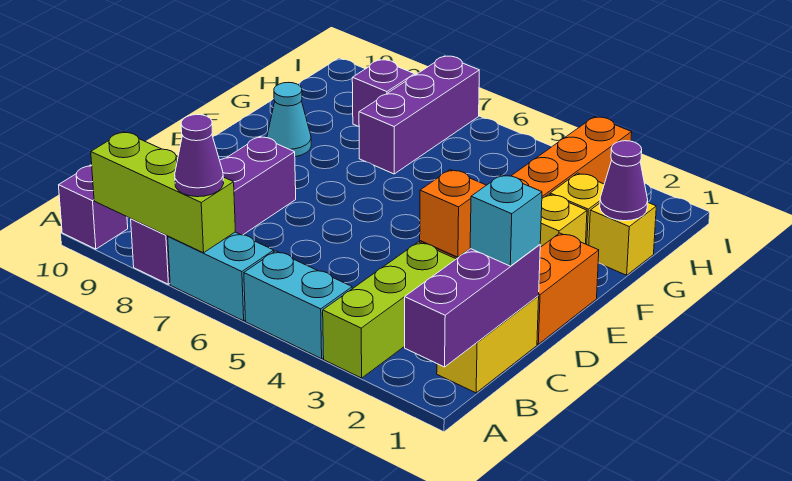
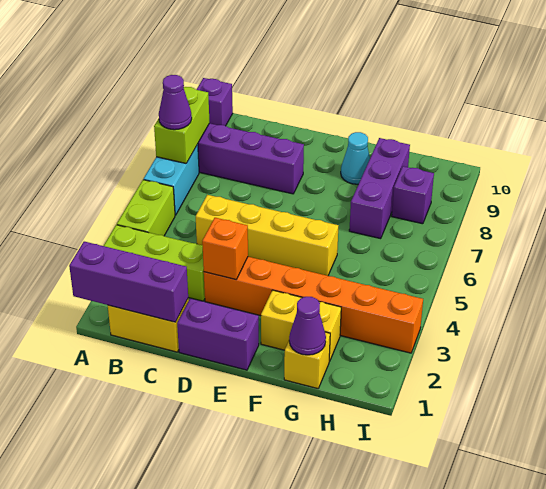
cyan brick A4:A5 level 1 -> lime brick A4:A5 level 1
lime brick A7:A9 level 2 -> lime brick A7:A8 level 2
cyan brick C1 level 3 -> none
none -> yellow brick C5:F5 level 1
orange brick D1:E1 level 1 -> purple brick D1:E1 level 1
purple brick G7:I7 level 1 -> purple brick G7:G9 level 1

